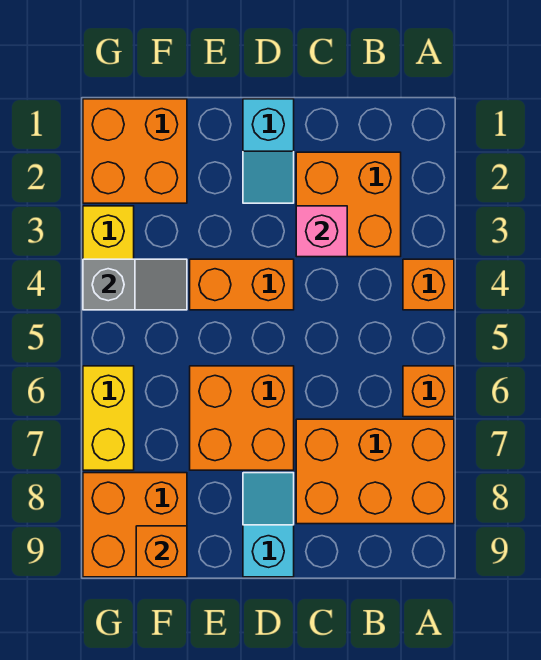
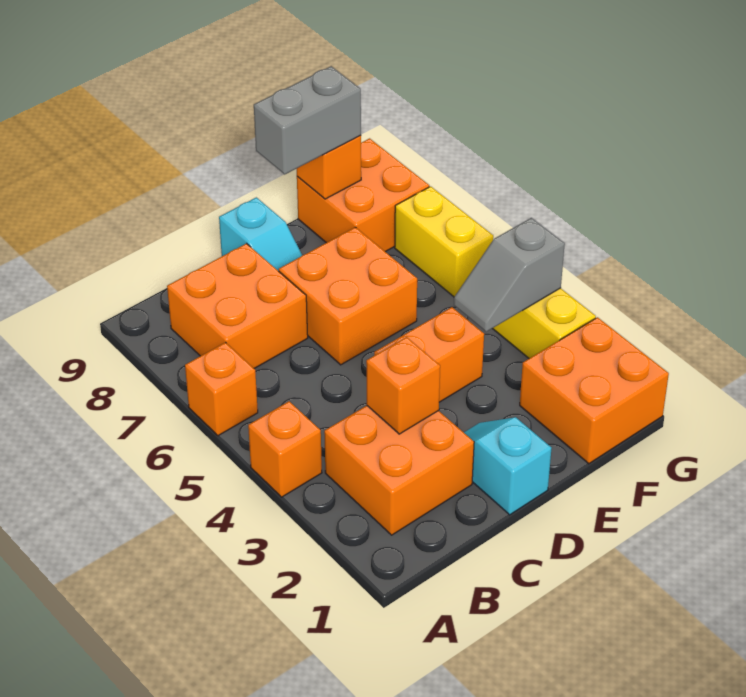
orange brick A7:C8 level 1 -> orange brick B7:C8 level 1
pink brick C3 level 2 -> orange brick C3 level 2
none -> grey brick E9:F9 level 3

